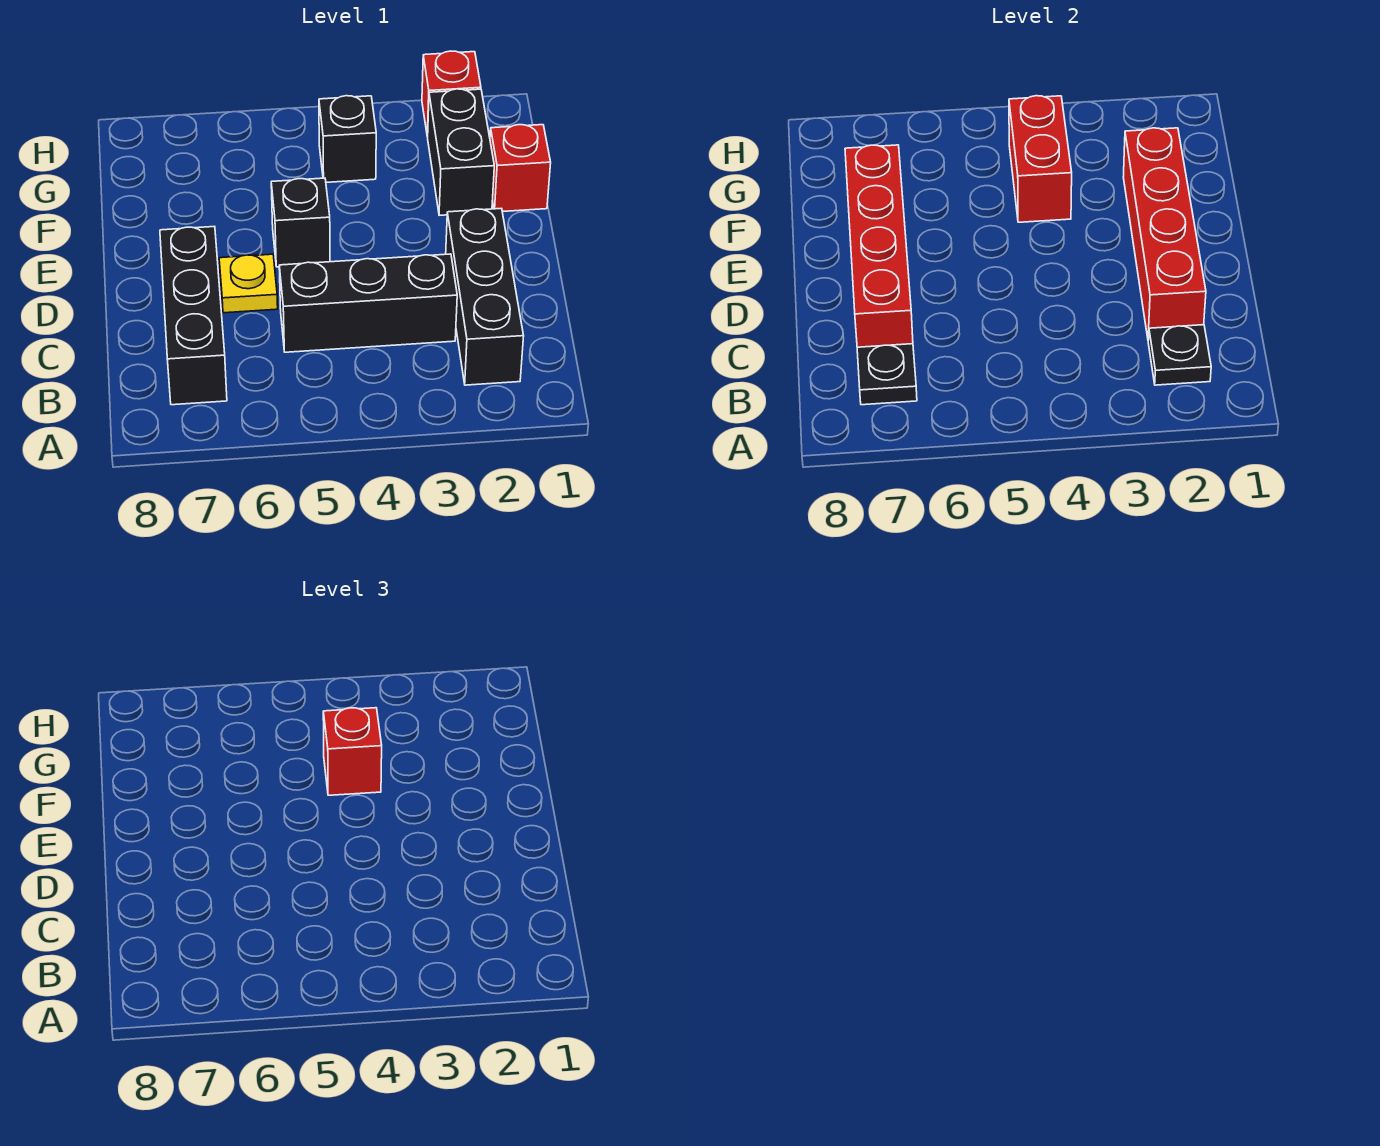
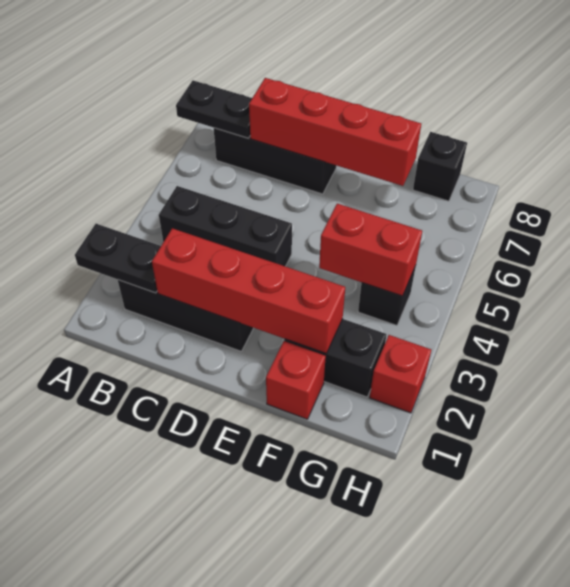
black plate B2 level 2 -> black plate A2:B2 level 2
black plate B7 level 2 -> black plate A7:B7 level 2
black brick C3:C5 level 1 -> black brick B4:D4 level 1
yellow plate D6 level 1 -> none
black brick E5 level 1 -> black brick G8 level 1
red brick F4 level 3 -> none

